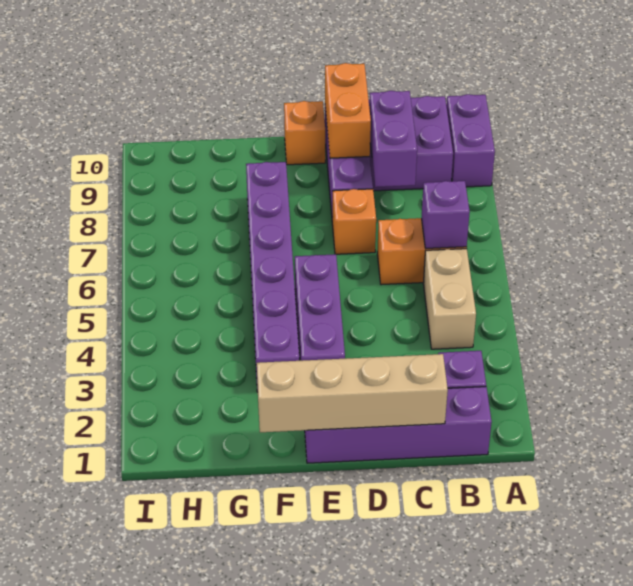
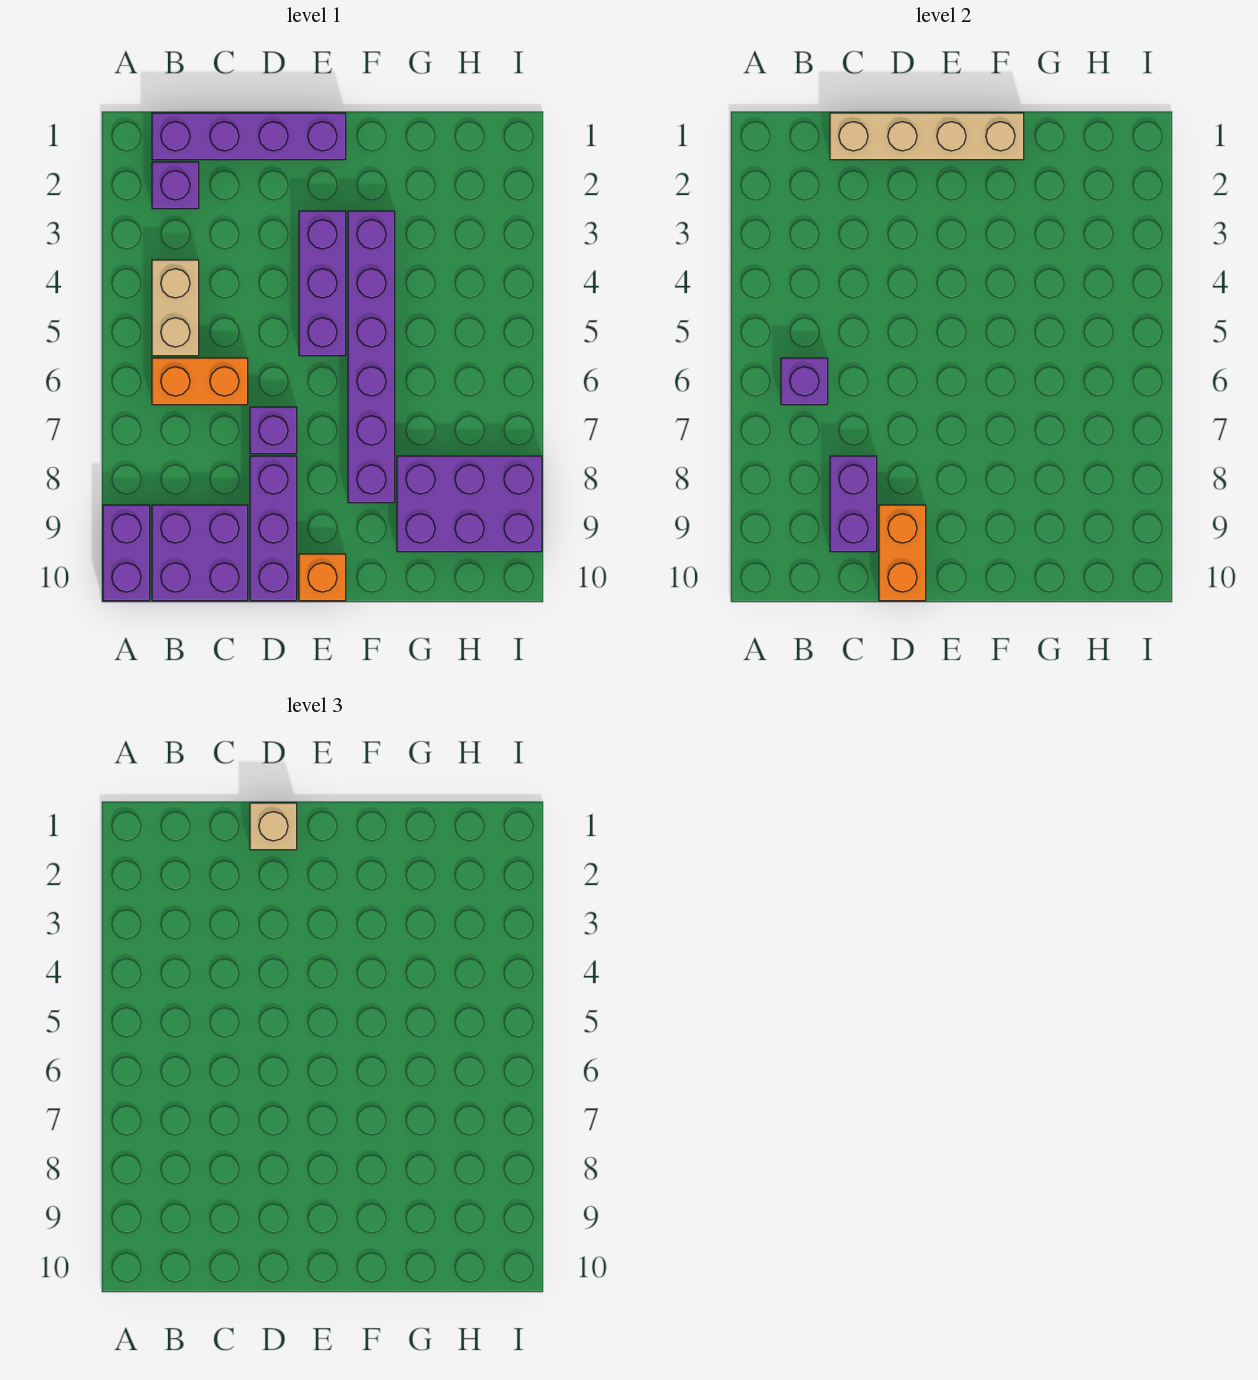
none -> tan brick D1 level 3
orange brick D7 level 1 -> purple brick D7 level 1
none -> purple brick G8:I9 level 1

